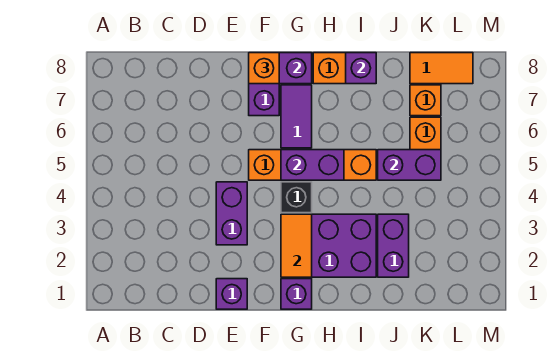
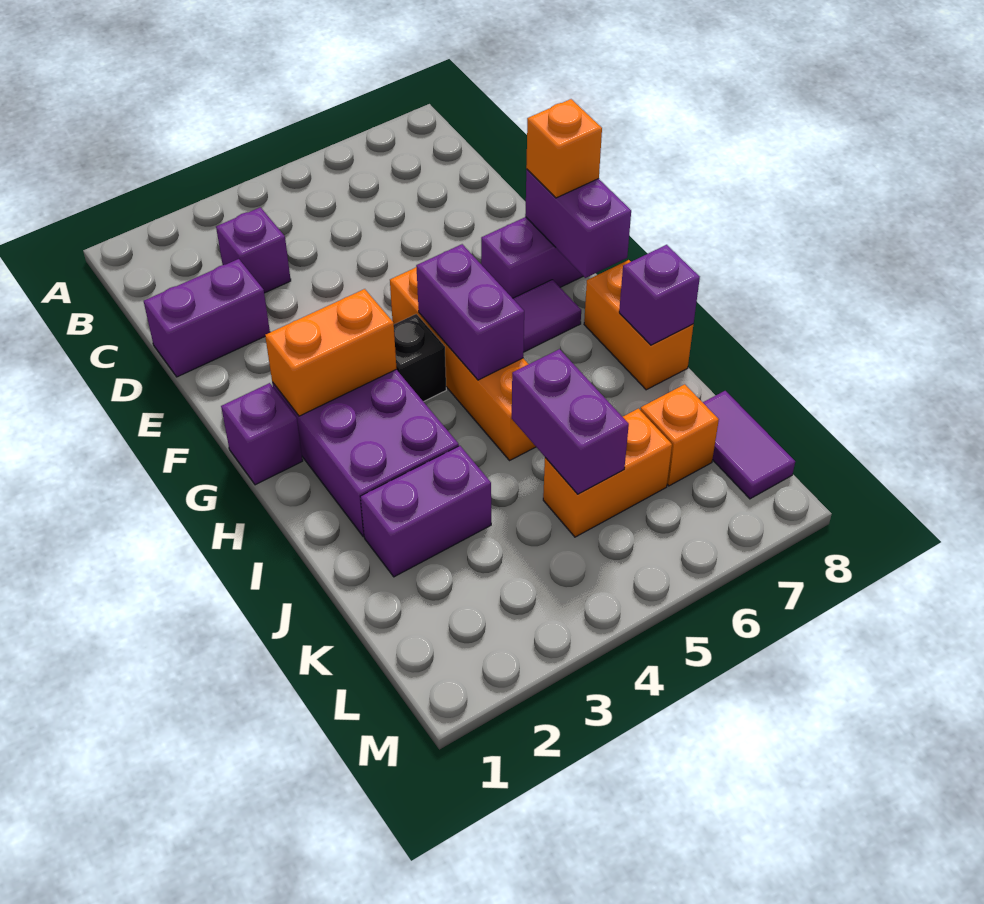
purple brick E1 level 1 -> purple brick C3 level 1
purple brick E3:E4 level 1 -> purple brick D1:D2 level 1
orange tile G2:G3 level 2 -> orange brick G2:G3 level 2
orange tile K8:L8 level 1 -> purple tile K8:L8 level 1

